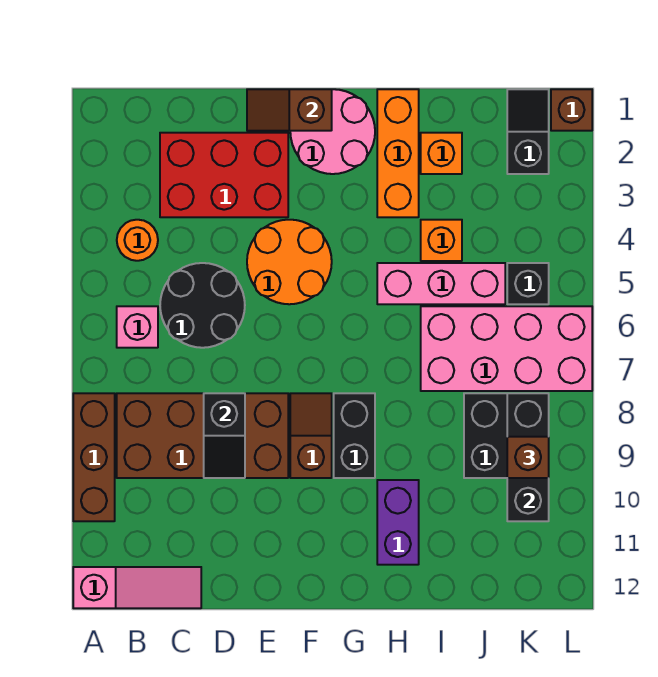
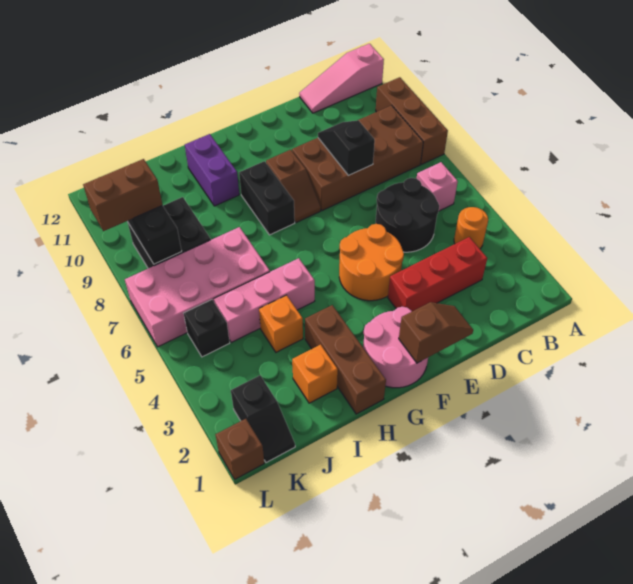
red brick C2:E3 level 1 -> red brick C3:E3 level 1
orange brick H1:H3 level 1 -> brown brick H1:H3 level 1
brown brick K9 level 3 -> brown brick K9:L9 level 3

